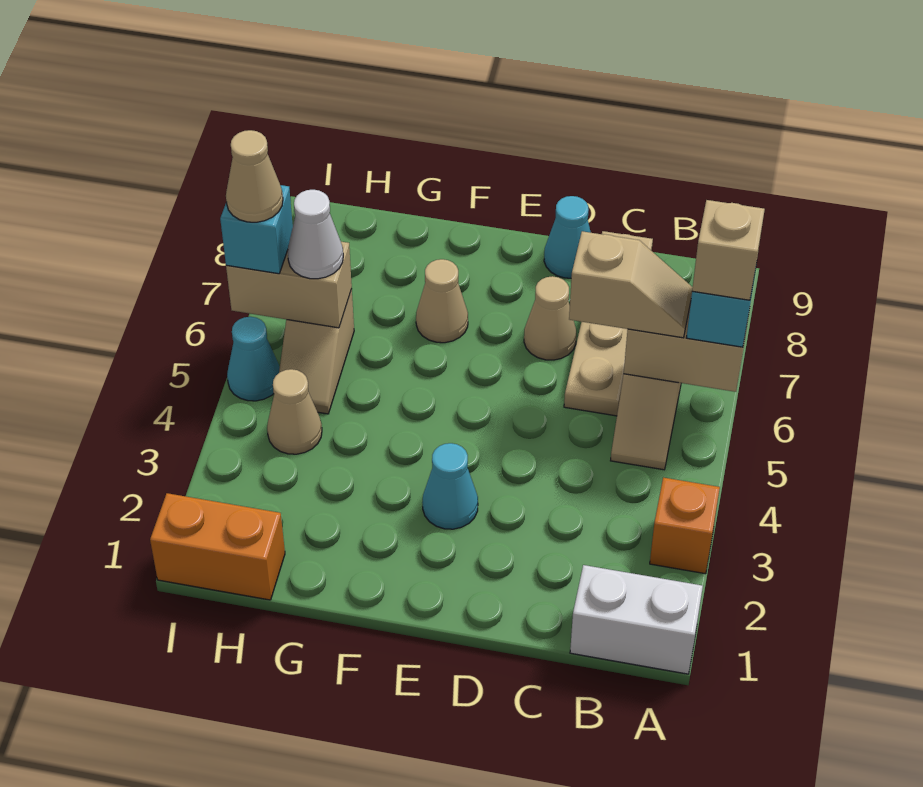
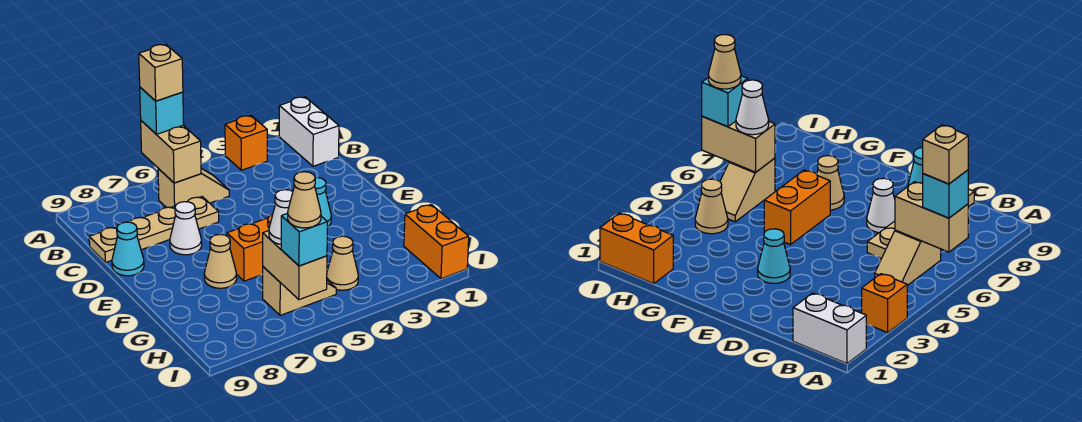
tan slope B6:C6 level 3 top C -> none
tan cone D7 level 1 -> white cone D7 level 1
none -> orange brick F5:F6 level 1
cyan cone I5 level 1 -> none

